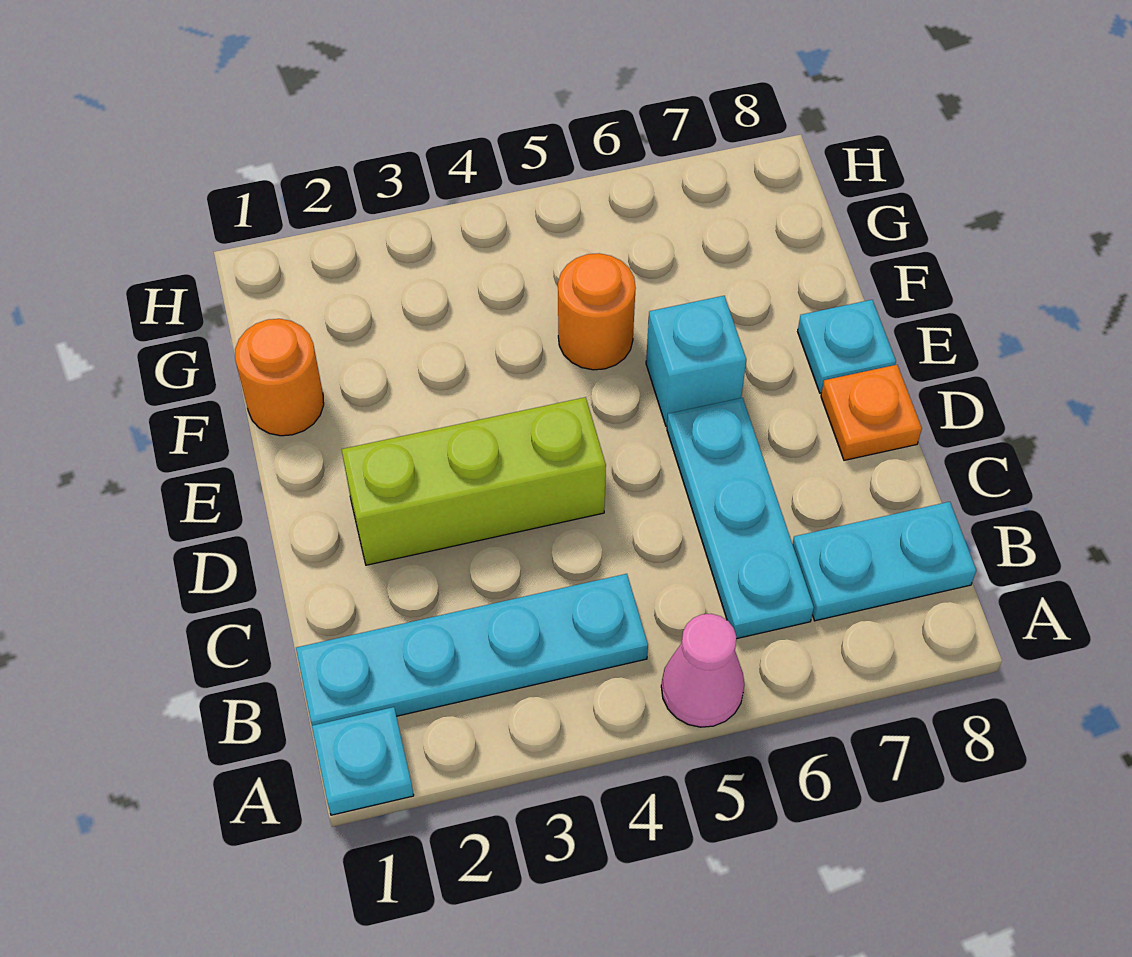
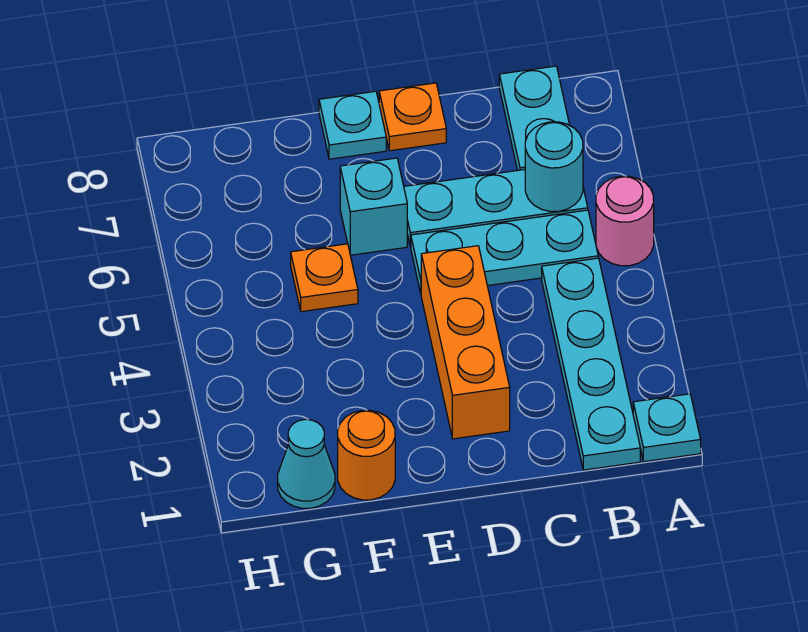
pink cone A5 level 1 -> pink round brick A5 level 1
none -> cyan plate B5:D5 level 1
none -> cyan round brick B6 level 2
lime brick D2:D4 level 1 -> orange brick D2:D4 level 1
orange round brick F5 level 1 -> orange plate F5 level 1
none -> cyan cone G1 level 1

